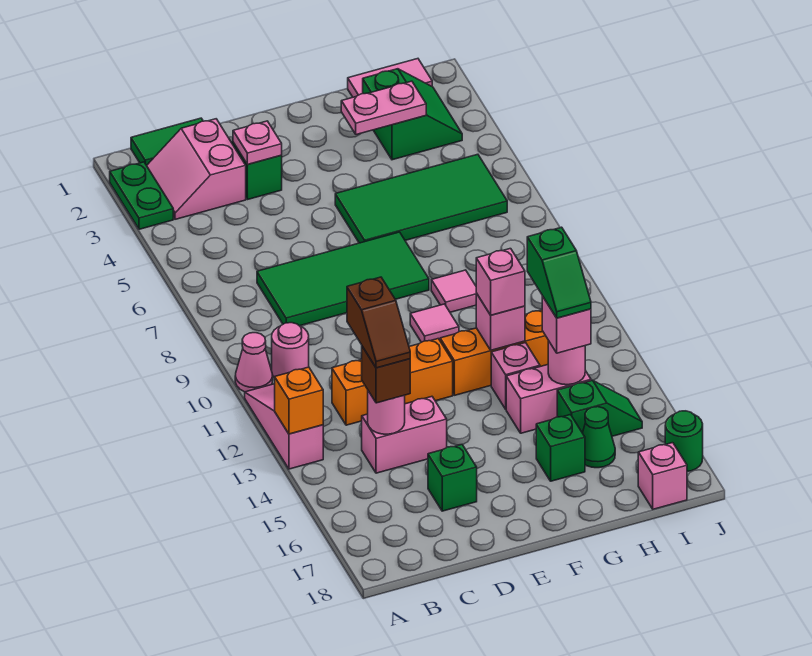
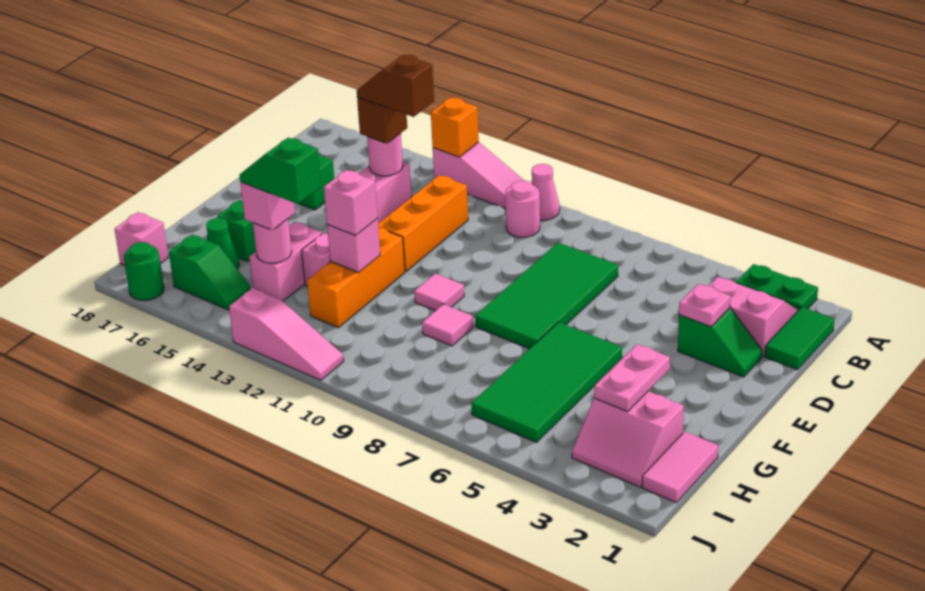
green slope H2:I3 level 1 top H -> pink slope H2:I3 level 1 top H
green slope H15:I15 level 1 top H -> green slope I15:I16 level 1 top 16
none -> pink slope J11:J13 level 1 top 13

